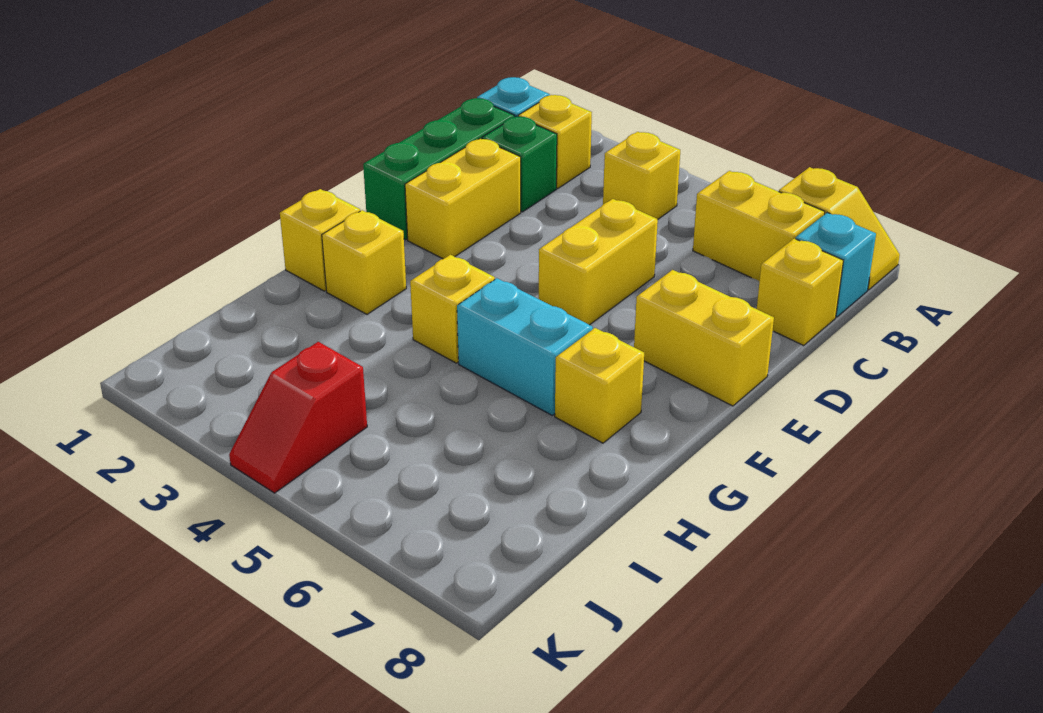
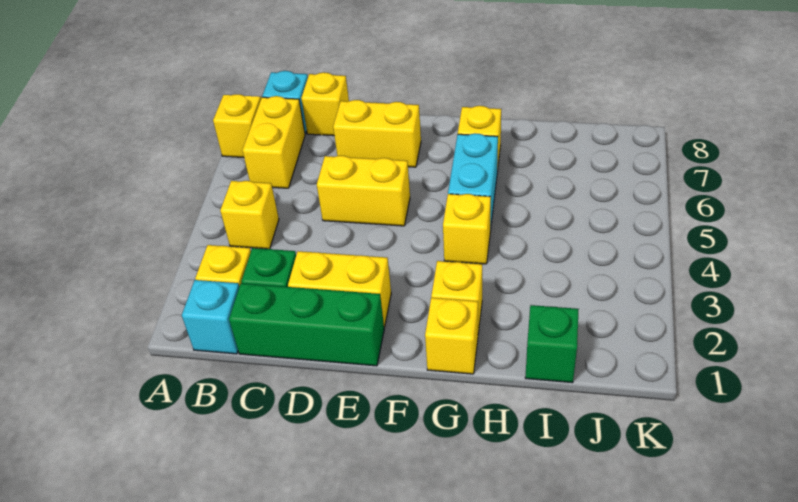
yellow brick E7:E8 level 1 -> yellow brick D7:E7 level 1
none -> green brick I1 level 1
red slope J4:K4 level 1 top J -> none

